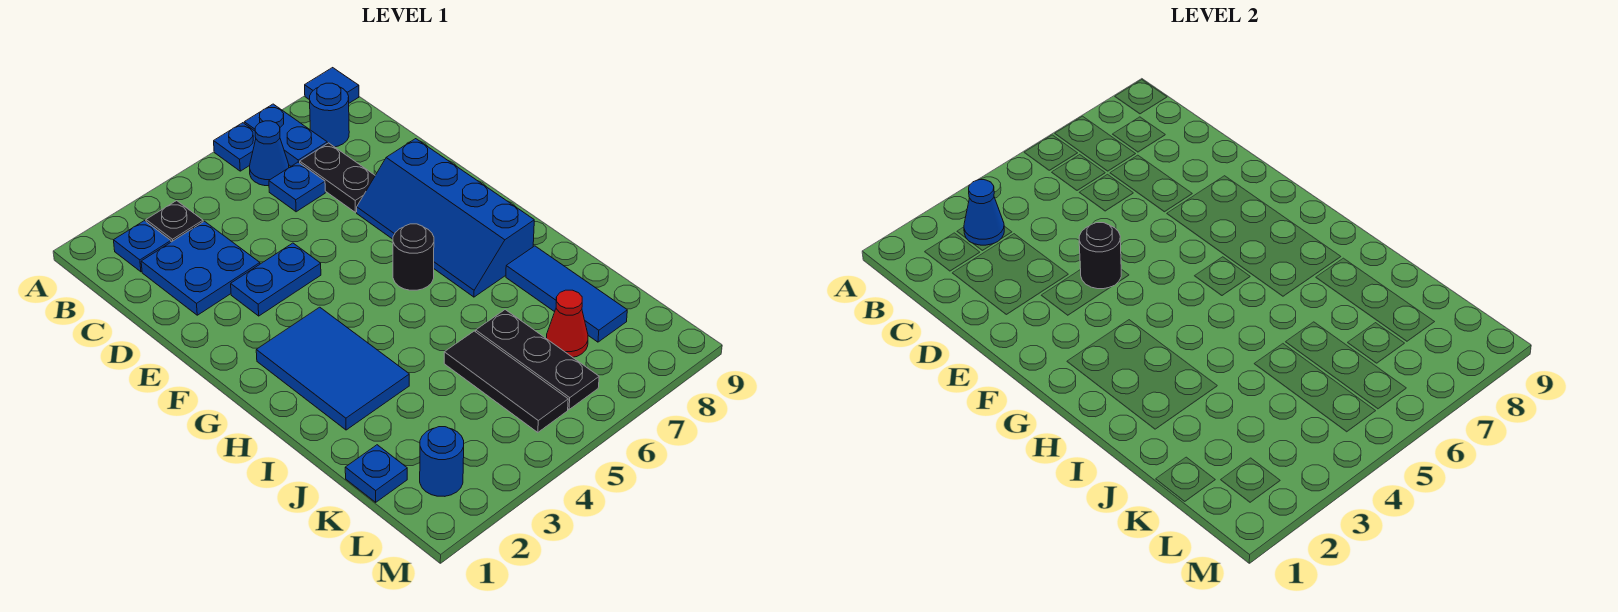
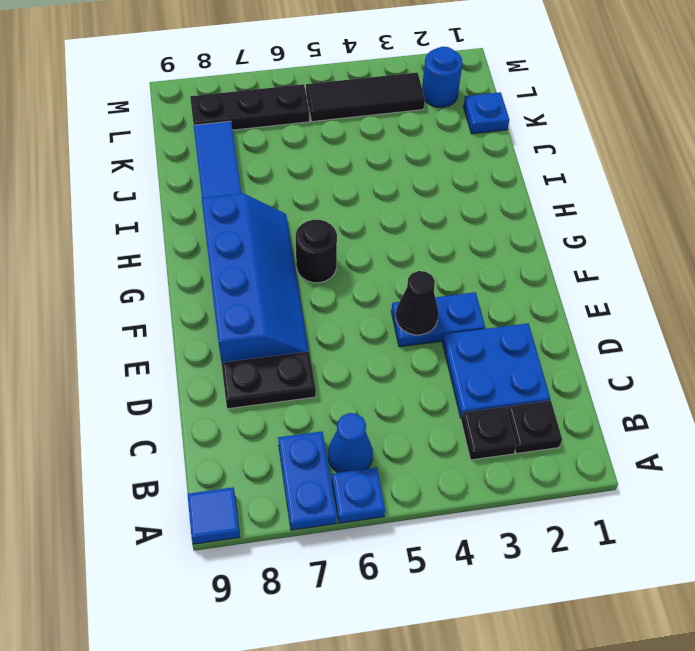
blue plate B2 level 1 -> black plate B2 level 1
blue cone B3 level 2 -> none
blue round brick B8 level 1 -> none
blue plate C6 level 1 -> none
black plate C7:D7 level 1 -> black plate D7:D8 level 1
black round brick E4 level 2 -> black cone E4 level 2
blue tile G2:I3 level 1 -> none
black tile J5:L5 level 1 -> black tile L3:L5 level 1
black plate J6:L6 level 1 -> black plate L6:L8 level 1
red cone K7 level 1 -> none

